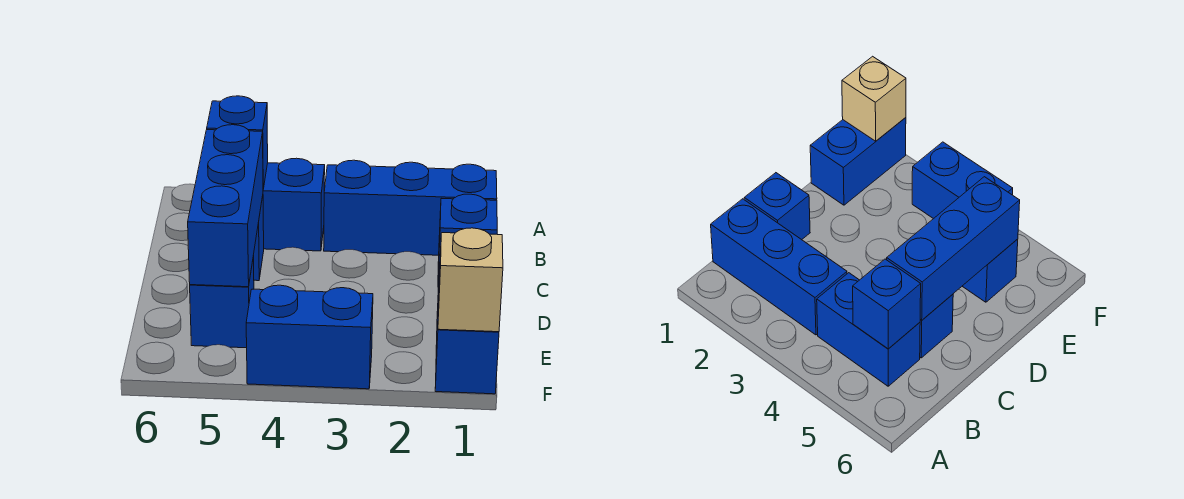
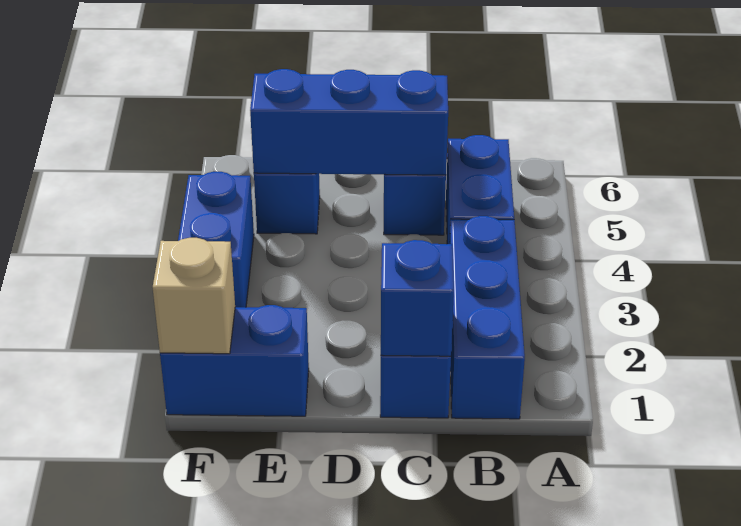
blue brick B5 level 2 -> blue brick C1 level 2

